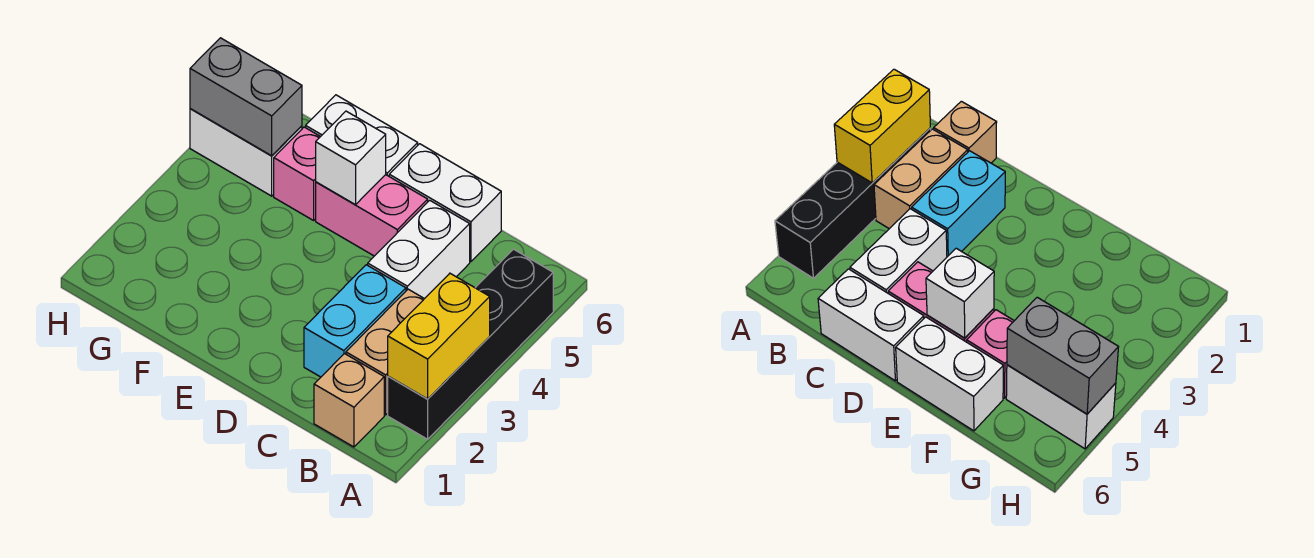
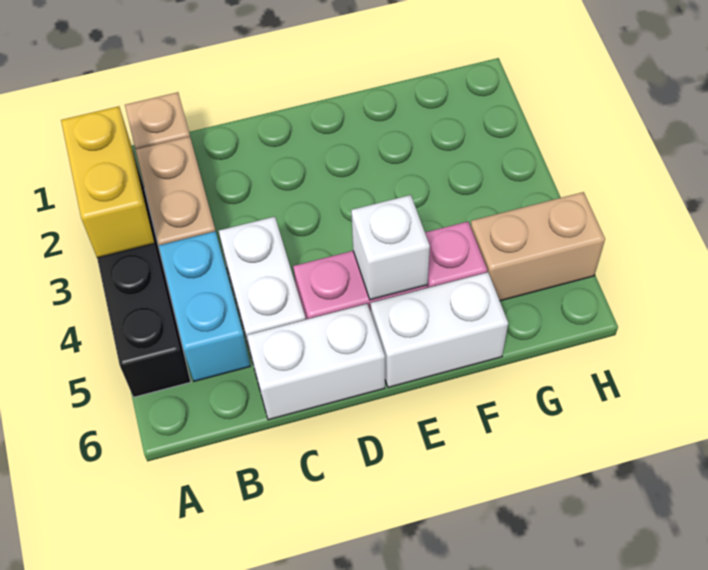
cyan brick C2:C3 level 1 -> cyan brick B4:B5 level 1
white brick G5:H5 level 1 -> tan brick G5:H5 level 1
grey brick G5:H5 level 2 -> none

